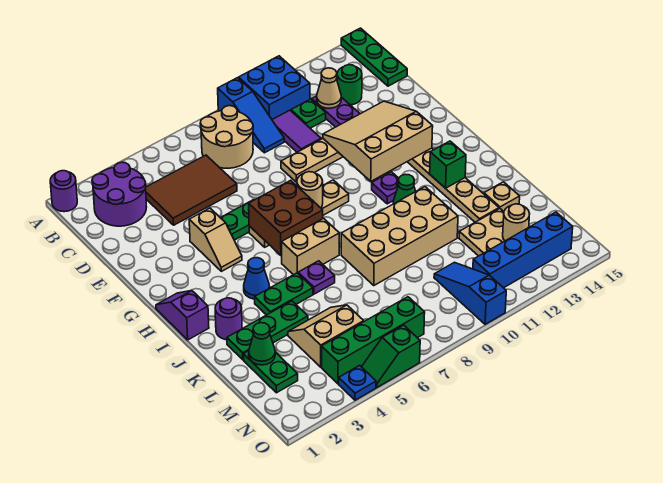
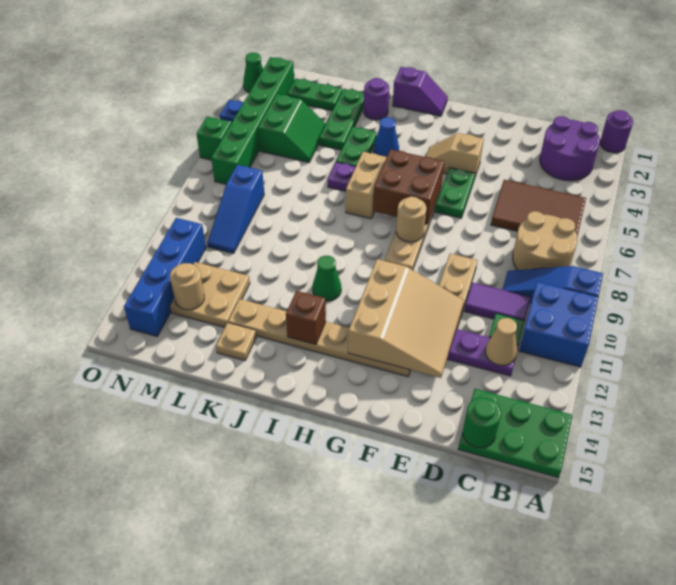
green plate A15:C15 level 1 -> green plate A14:C15 level 1
brown tile C4:D6 level 1 -> brown tile B5:D6 level 1
green round brick C13 level 1 -> green round brick C15 level 2
purple plate H11 level 1 -> none
green brick I13 level 2 -> brown brick I13 level 2
tan brick J8:K11 level 1 -> none
green cone L2 level 2 -> green cone O2 level 1
tan slope L4:M5 level 1 top M -> green slope L4:M5 level 1 top M
blue slope M10:O10 level 1 top O -> blue slope M8:M10 level 1 top 8
green brick N4:N7 level 1 -> green brick N2:N7 level 1

